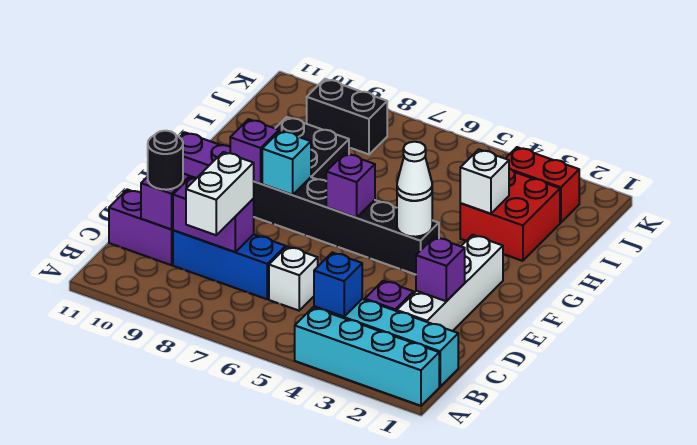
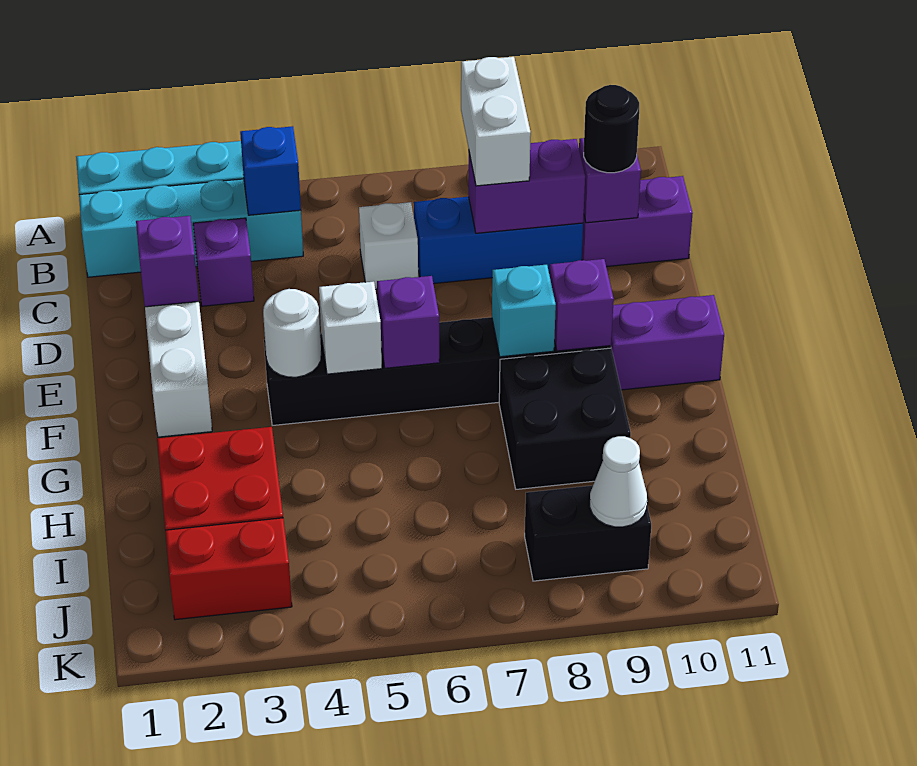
white cone F4 level 3 -> white cone J9 level 2
white brick H3 level 2 -> white brick F5 level 2

